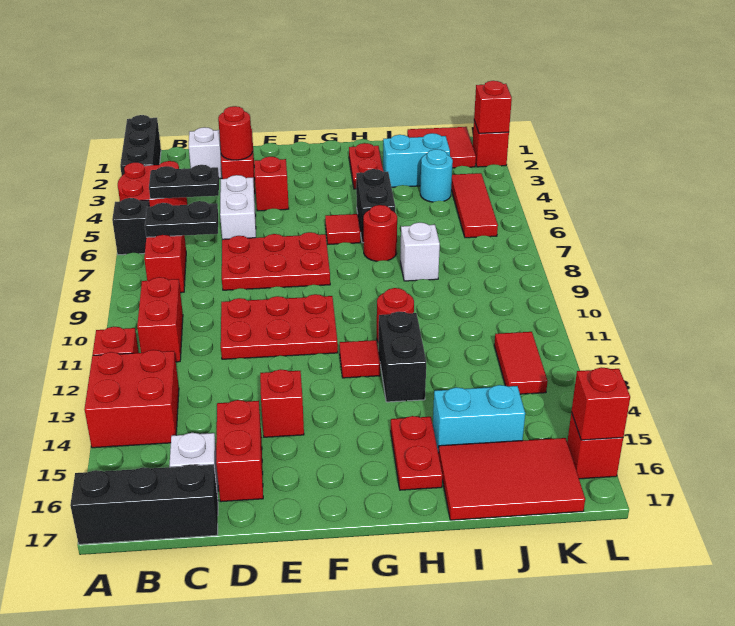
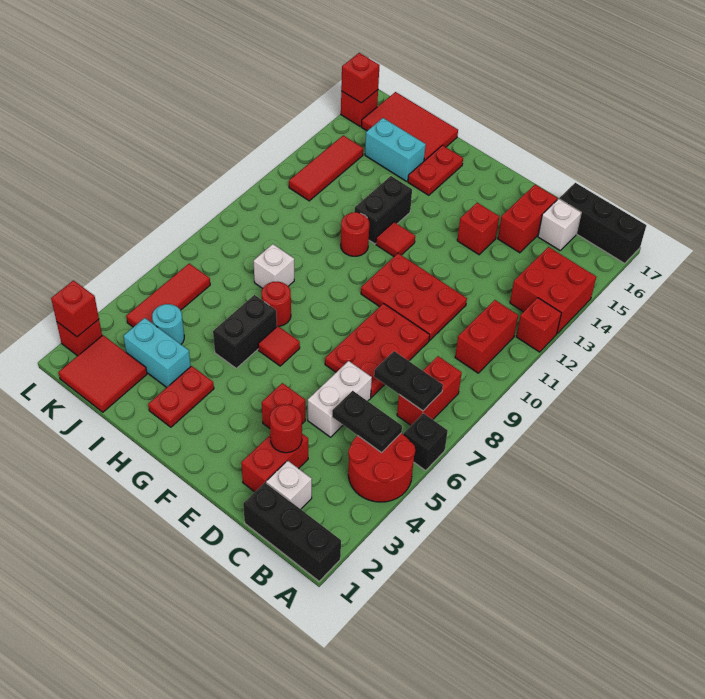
black brick A1:A3 level 1 -> black brick A1:C1 level 1
red plate D7:F8 level 1 -> red plate D7:E9 level 1
red tile K12:K13 level 1 -> red tile K12:K14 level 1

